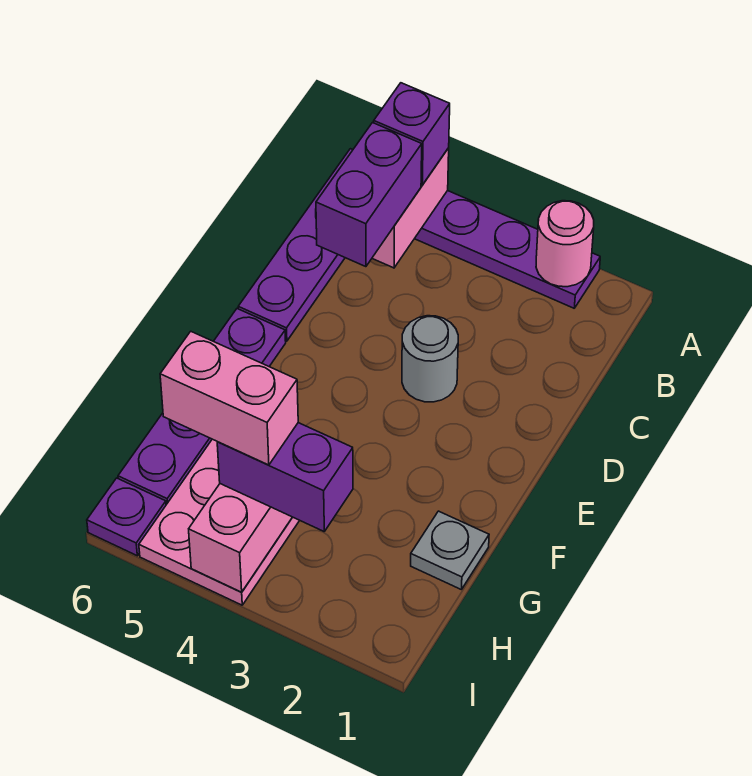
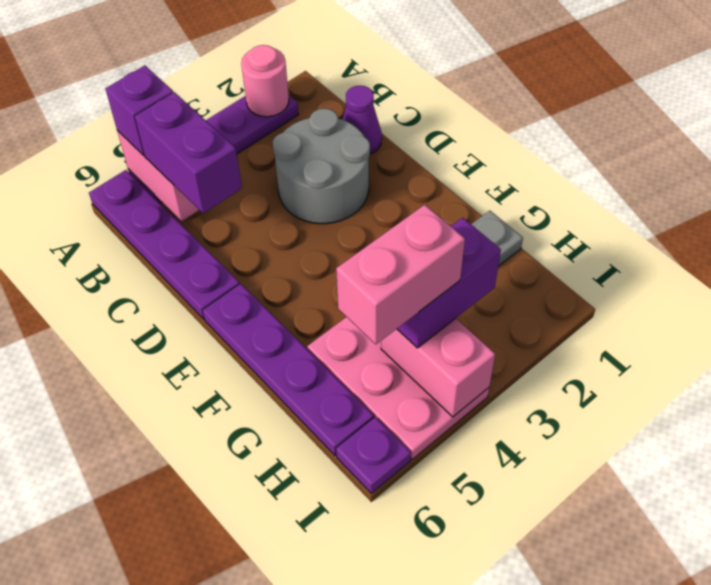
none -> purple cone C1 level 1
grey round brick D3 level 1 -> grey round brick C2:D3 level 1

